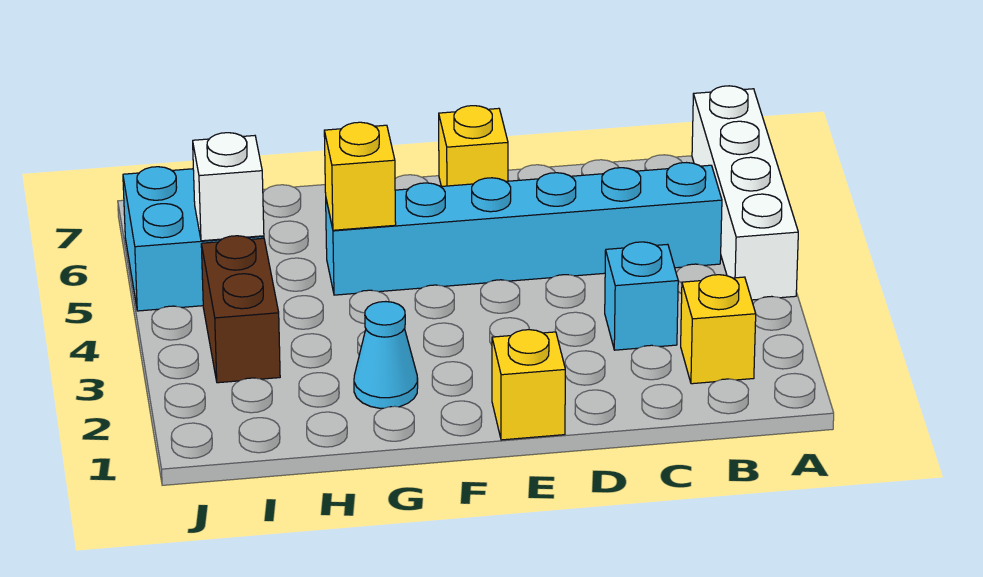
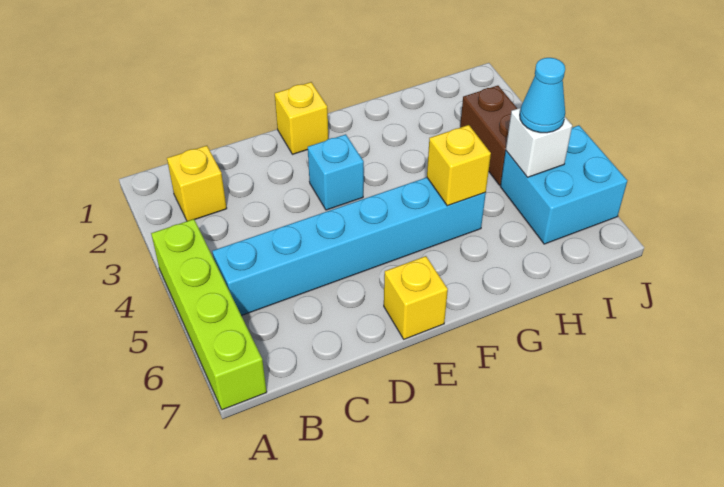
white brick A4:A7 level 1 -> lime brick A4:A7 level 1
cyan brick C3 level 1 -> cyan brick E3 level 1
cyan cone G2 level 1 -> cyan cone I5 level 3

